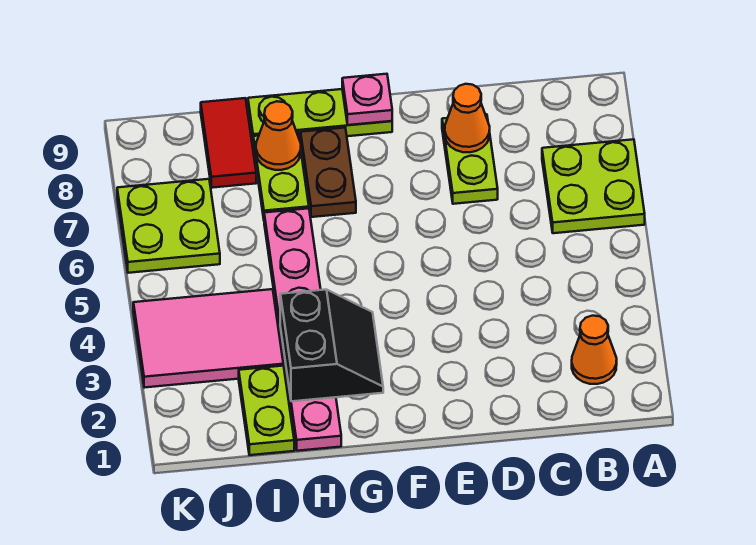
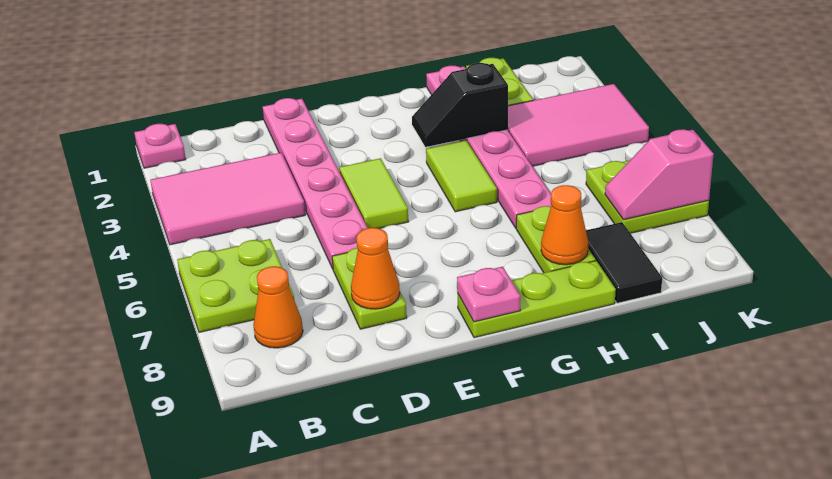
none -> pink plate A1 level 1
none -> pink tile A3:C4 level 1
orange cone B2 level 1 -> orange cone B8 level 1
none -> pink plate D1:D6 level 1
none -> lime tile E4:E5 level 1
black slope G2:H3 level 2 top H -> black slope G3:H3 level 2 top H
none -> lime tile G4:G5 level 1
brown plate G7:G8 level 1 -> none
red tile I8:I9 level 1 -> black tile I8:I9 level 1
none -> pink slope J7:K7 level 2 top K

